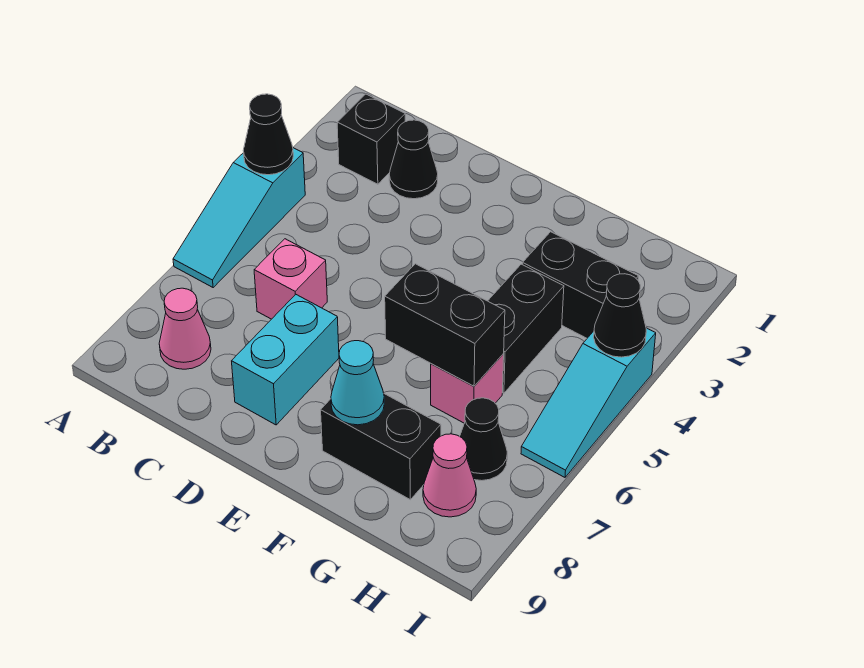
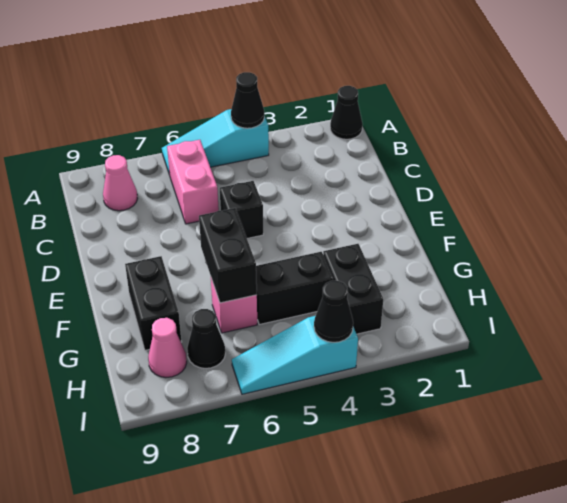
black brick B2 level 1 -> black brick D5 level 1
black cone C2 level 1 -> black cone A1 level 1
pink brick C6 level 1 -> pink brick B6:C6 level 1
cyan brick D7:D8 level 1 -> none
cyan cone F8 level 2 -> none

